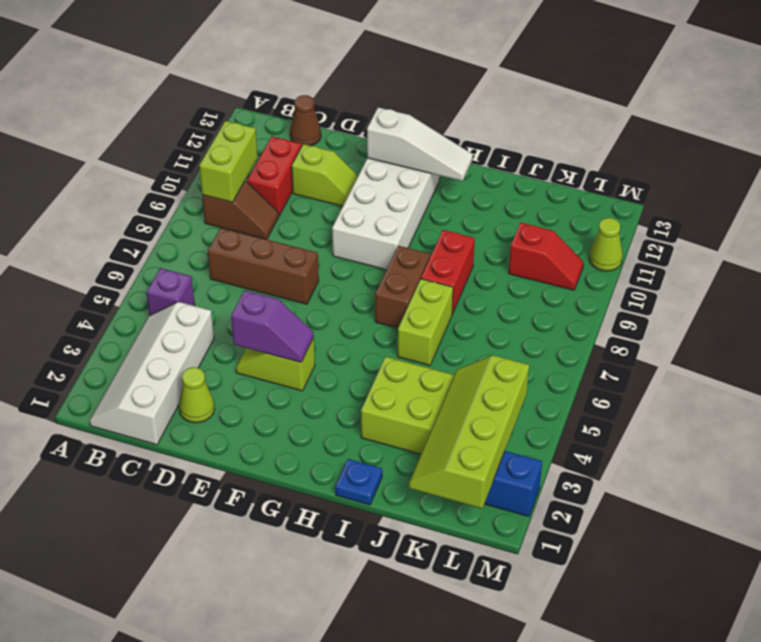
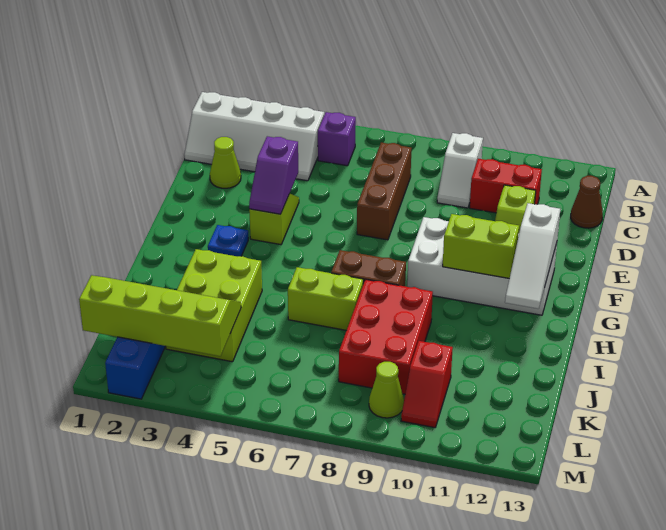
white slope B1:C4 level 1 top C -> white slope B1:C4 level 1 top B
brown slope B9:C9 level 1 top B -> white slope B9:C9 level 1 top B
lime brick B9:B10 level 2 -> lime brick G10:G11 level 2
blue plate I1 level 1 -> blue plate G3 level 1
red brick I8:I9 level 1 -> red brick I8:K9 level 1
lime cone M11 level 1 -> lime cone L9 level 1

